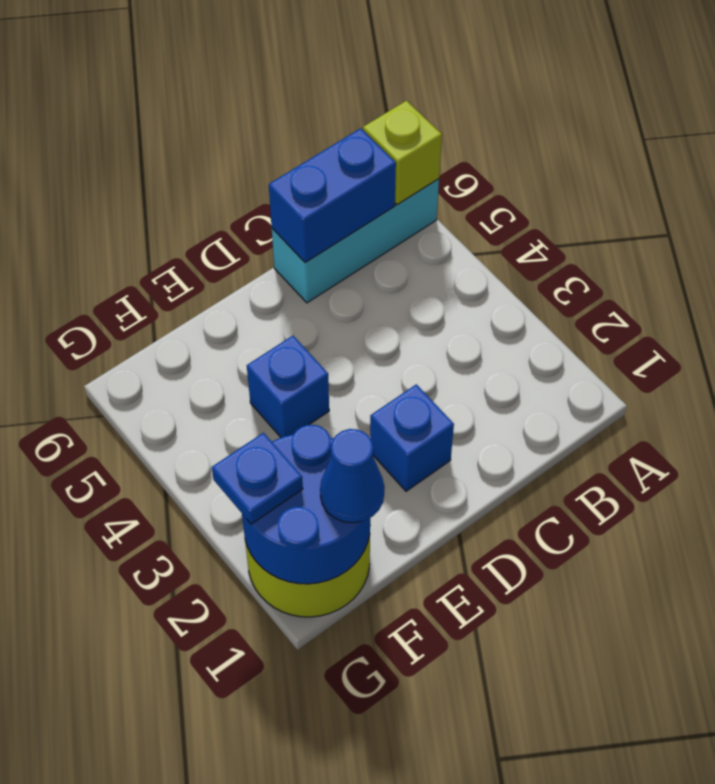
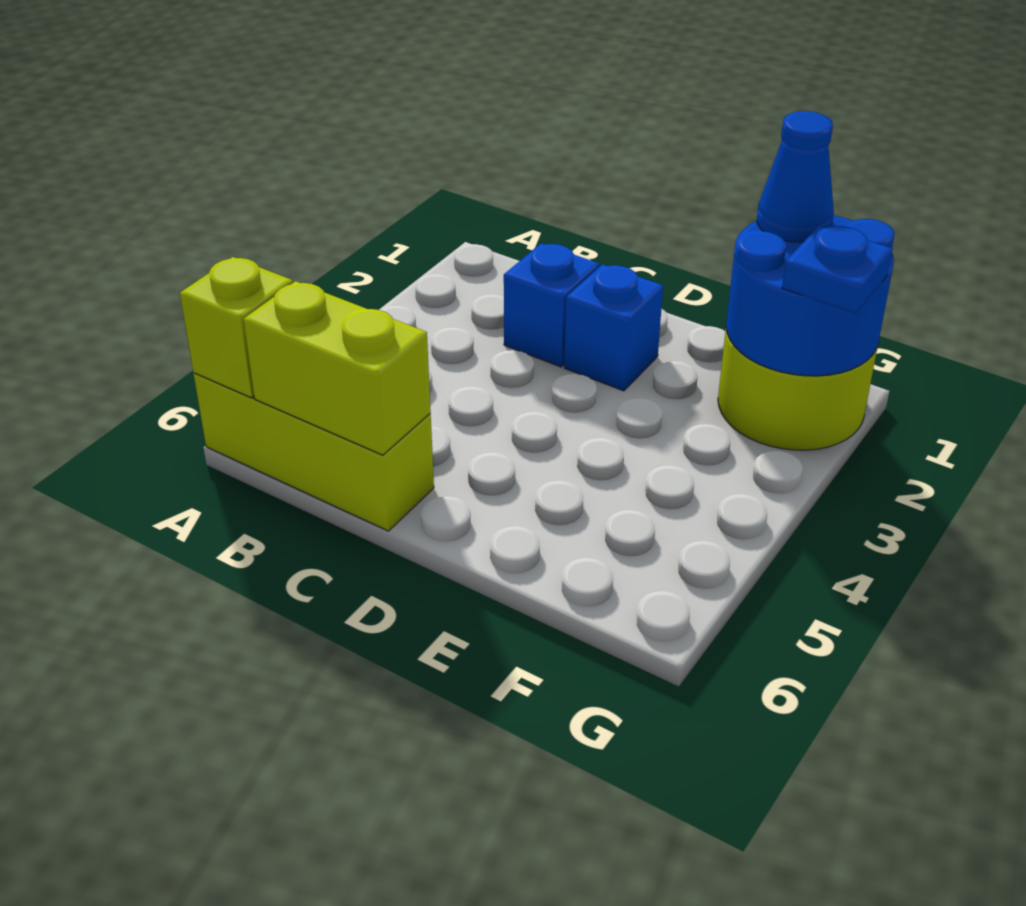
cyan brick A6:C6 level 1 -> lime brick A6:C6 level 1
blue brick B6:C6 level 2 -> lime brick B6:C6 level 2
blue brick E4 level 1 -> blue brick C2 level 1

